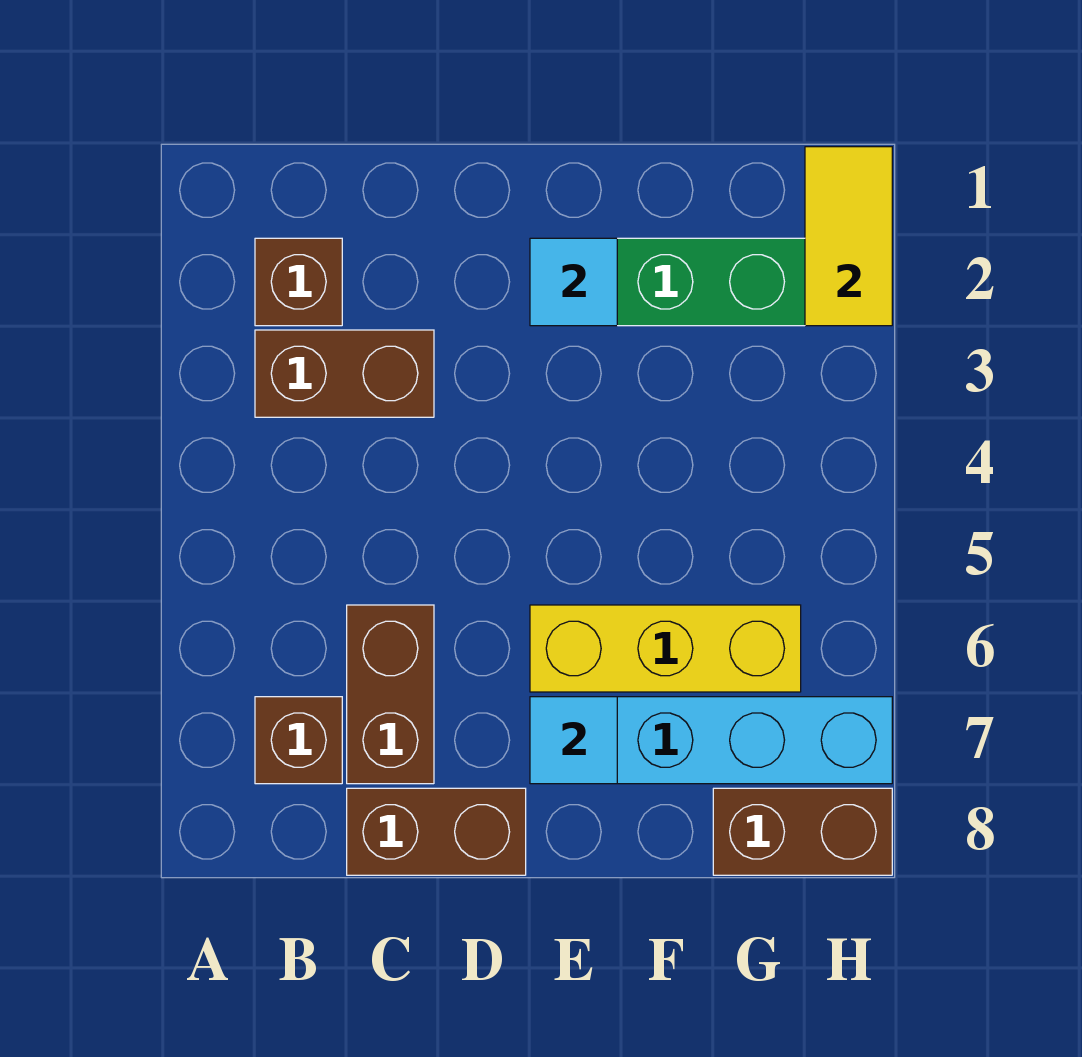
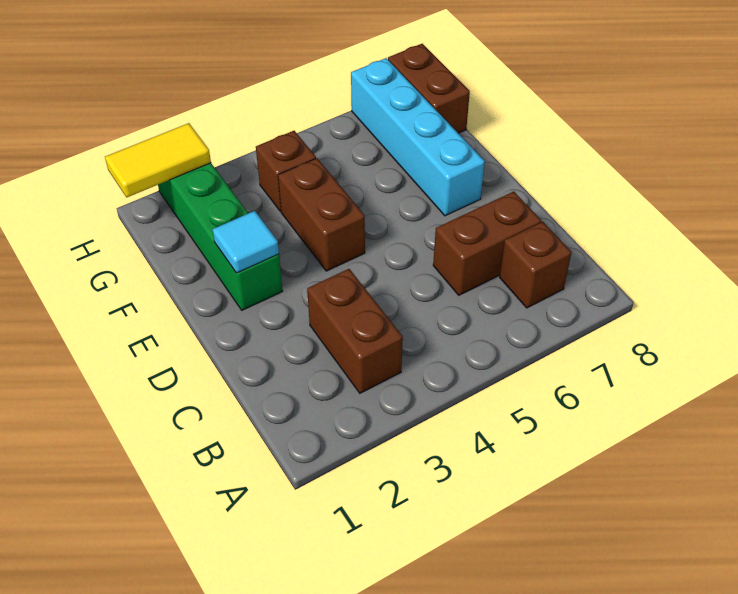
brown brick B2 level 1 -> brown brick G4 level 1
brown brick C8:D8 level 1 -> brown brick E4:F4 level 1
yellow brick E6:G6 level 1 -> none
cyan tile E7 level 2 -> none

